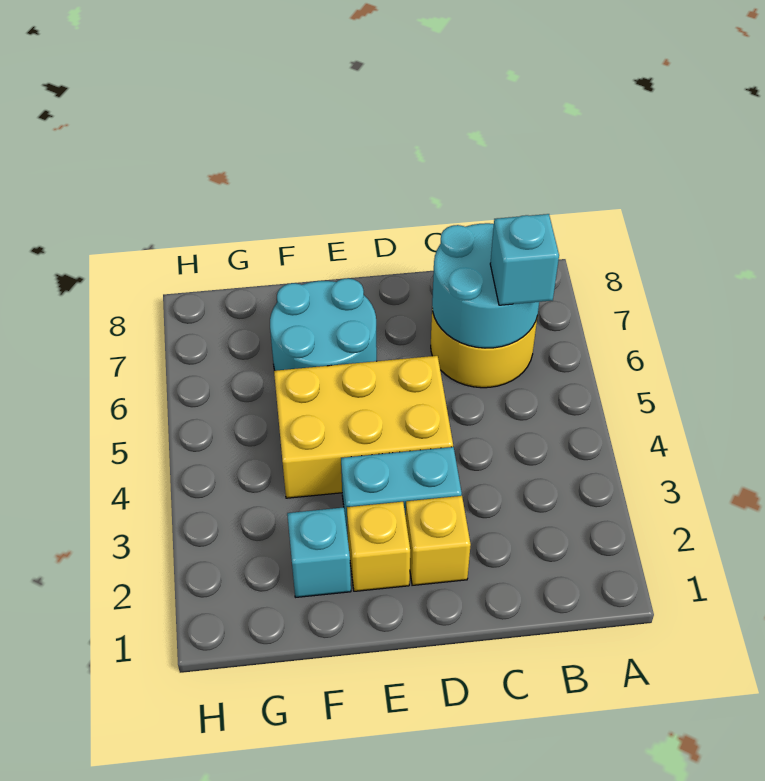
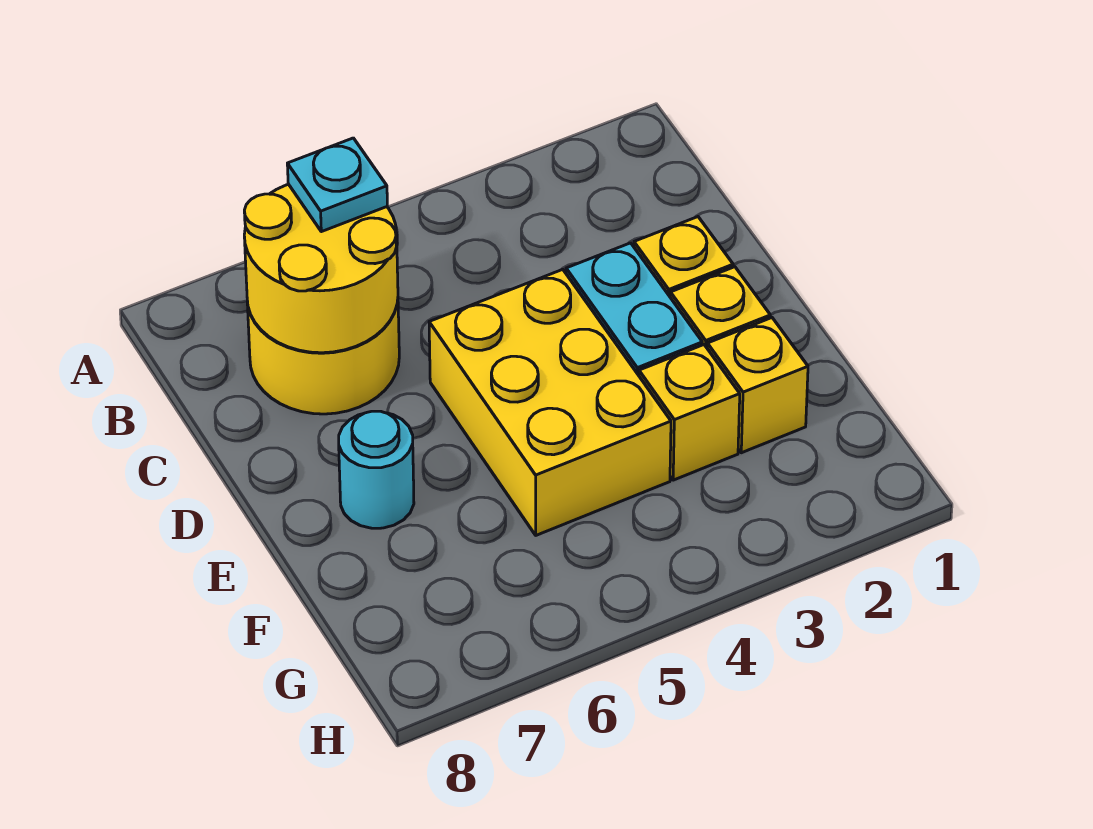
cyan round brick B6:C7 level 2 -> yellow round brick B6:C7 level 2
cyan brick B6 level 3 -> cyan plate B6 level 3
cyan round brick E6:F7 level 1 -> cyan round brick E7 level 1
cyan brick F2 level 1 -> yellow brick F2 level 1
none -> yellow brick F3 level 1

